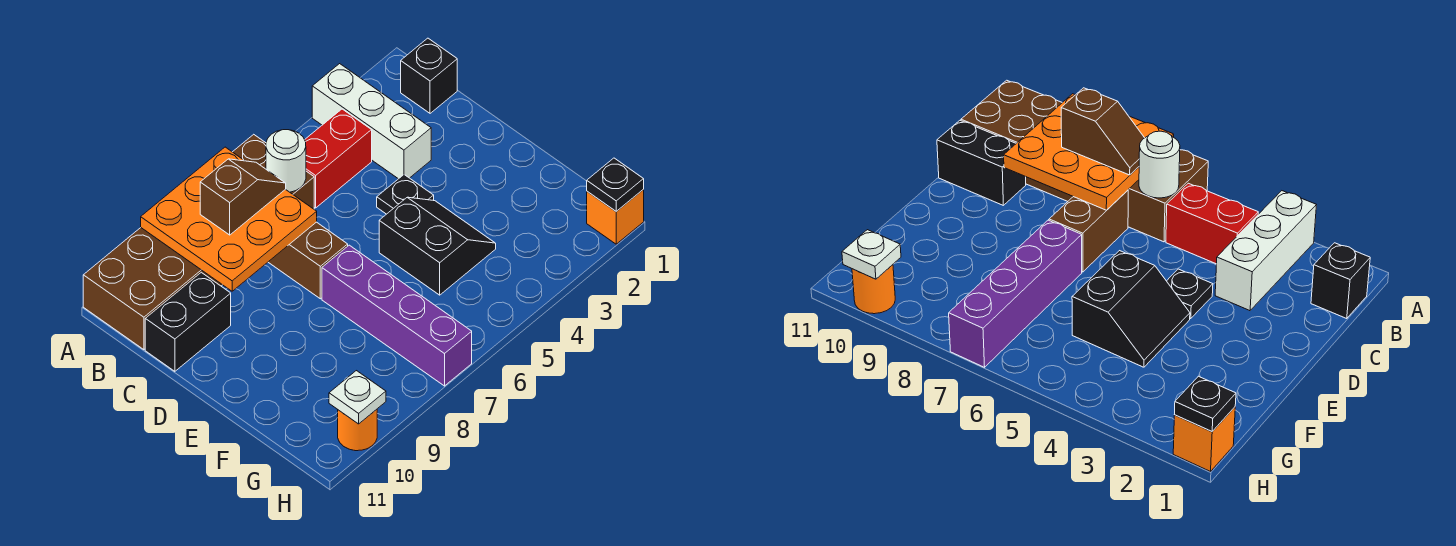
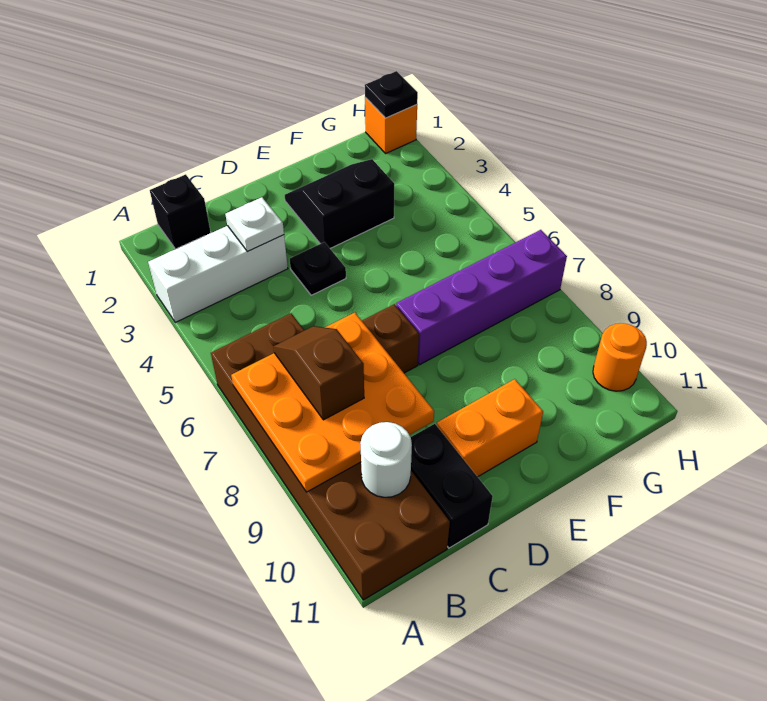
red brick B4:B5 level 1 -> none
white round brick B6 level 2 -> white round brick B10 level 2
none -> orange brick D10:E10 level 1
black slope E4:F5 level 1 top 5 -> black slope E2:F3 level 1 top 3
white plate H10 level 2 -> white plate C3 level 2

